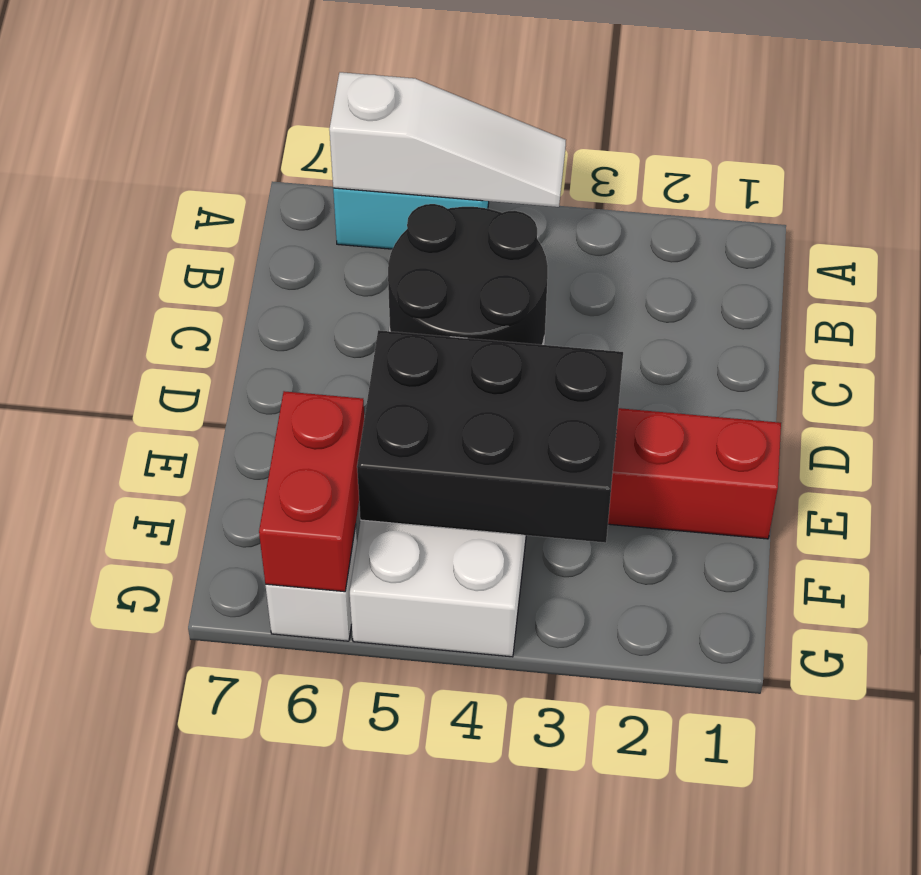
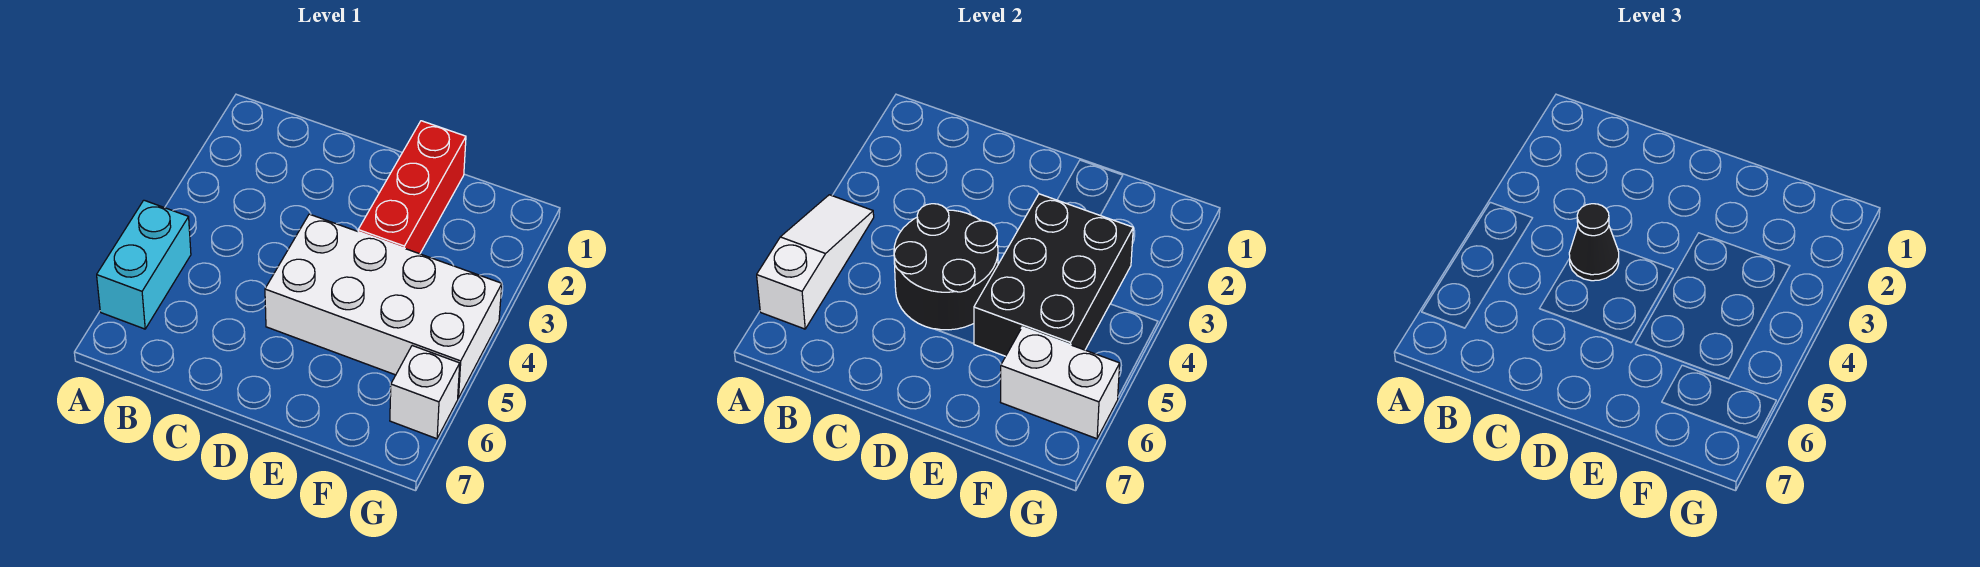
none -> black cone C4 level 3
red brick F6:G6 level 2 -> white brick F6:G6 level 2

